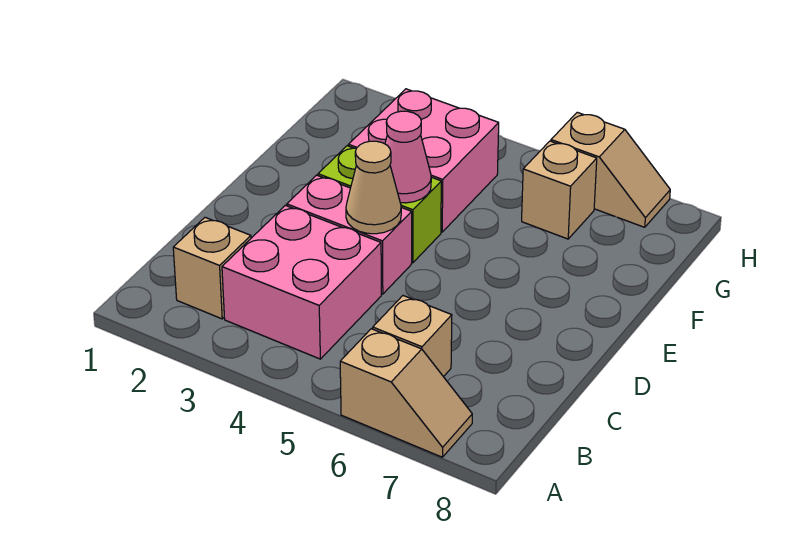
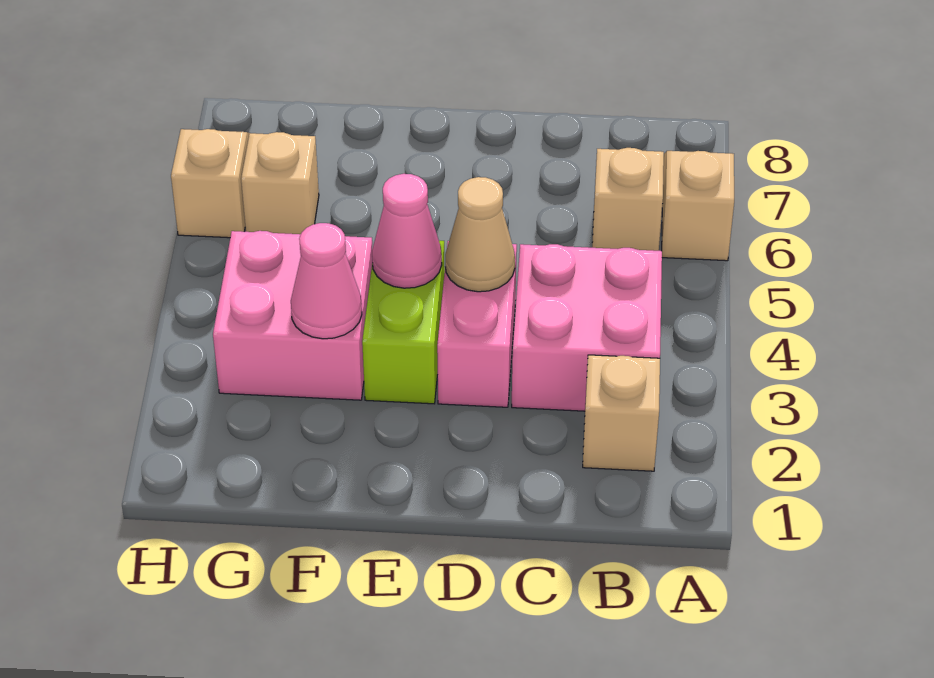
none -> pink cone F3 level 2

